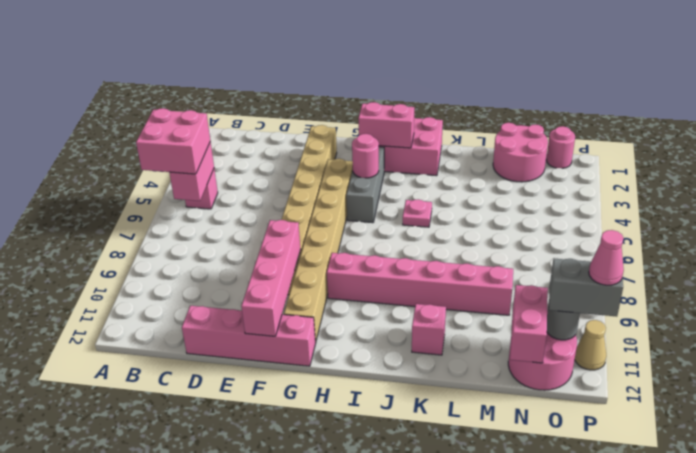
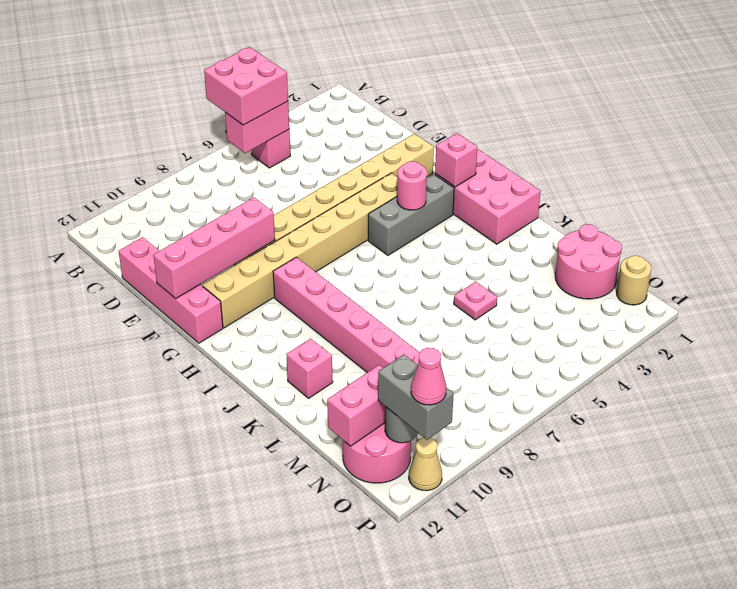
pink brick H2:I2 level 2 -> pink brick H2 level 2
pink plate J5 level 1 -> pink plate L5 level 1
pink round brick O1 level 1 -> tan round brick O1 level 1

